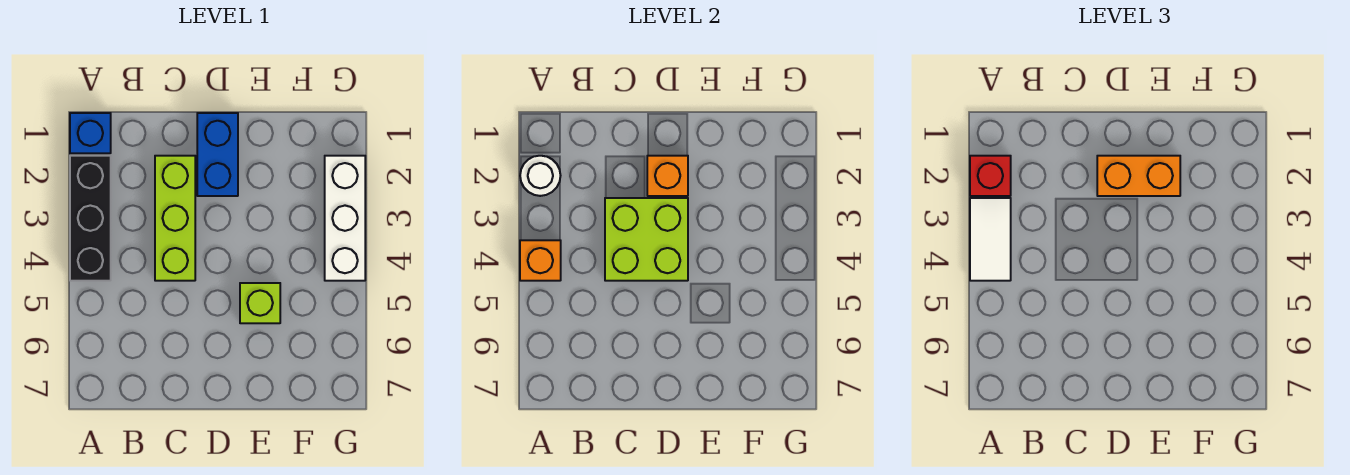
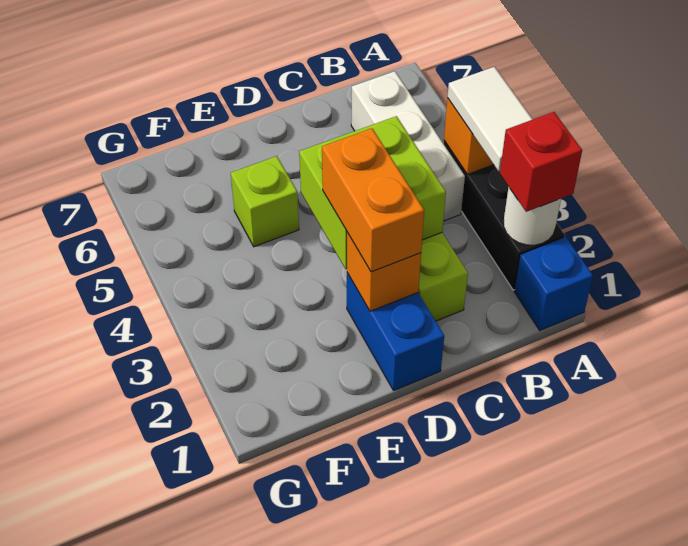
orange brick D2:E2 level 3 -> orange brick D2:D3 level 3
white brick G2:G4 level 1 -> white brick B4:B6 level 1

